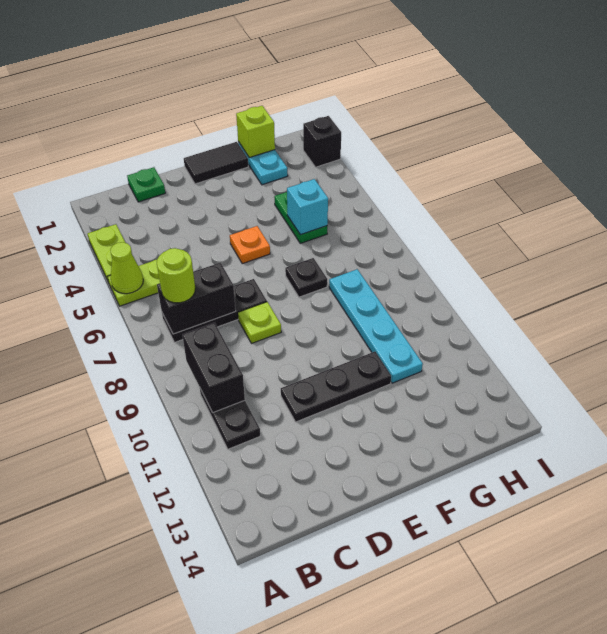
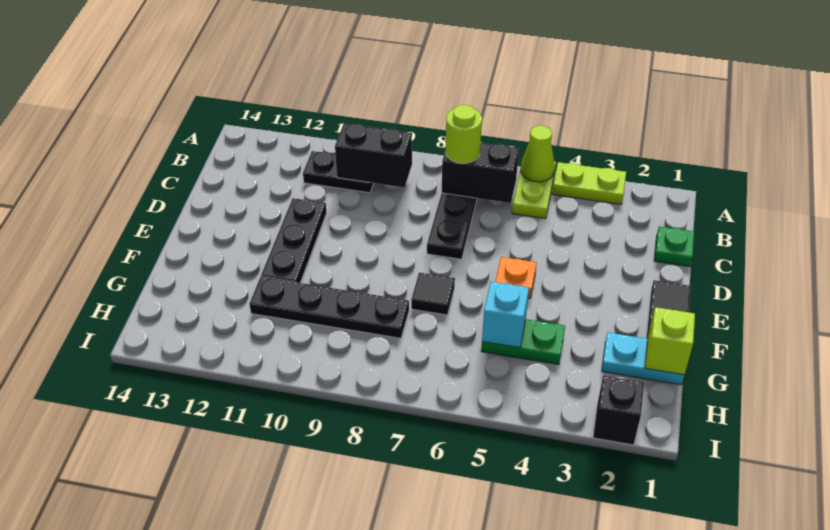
black brick B7:C7 level 2 -> black brick B6:B7 level 2
lime plate D8 level 1 -> none
black plate F7 level 1 -> black tile F7 level 1
cyan plate G8:G11 level 1 -> black plate G8:G11 level 1

